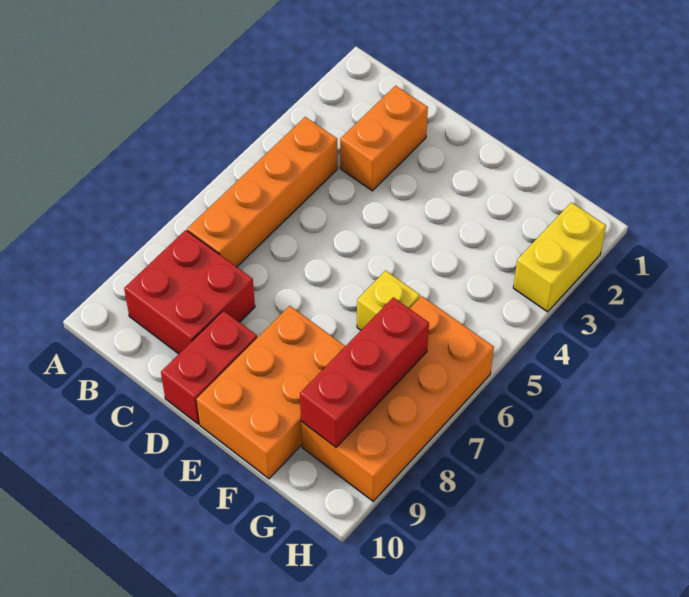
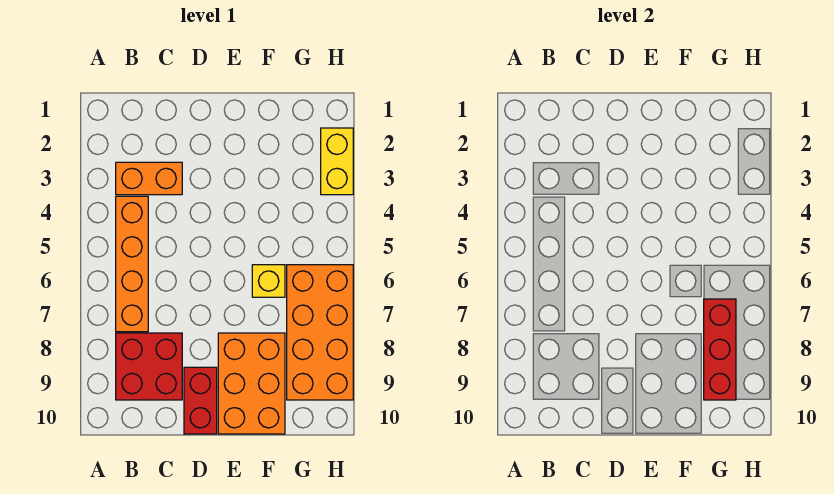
orange brick C2:C3 level 1 -> orange brick B3:C3 level 1

